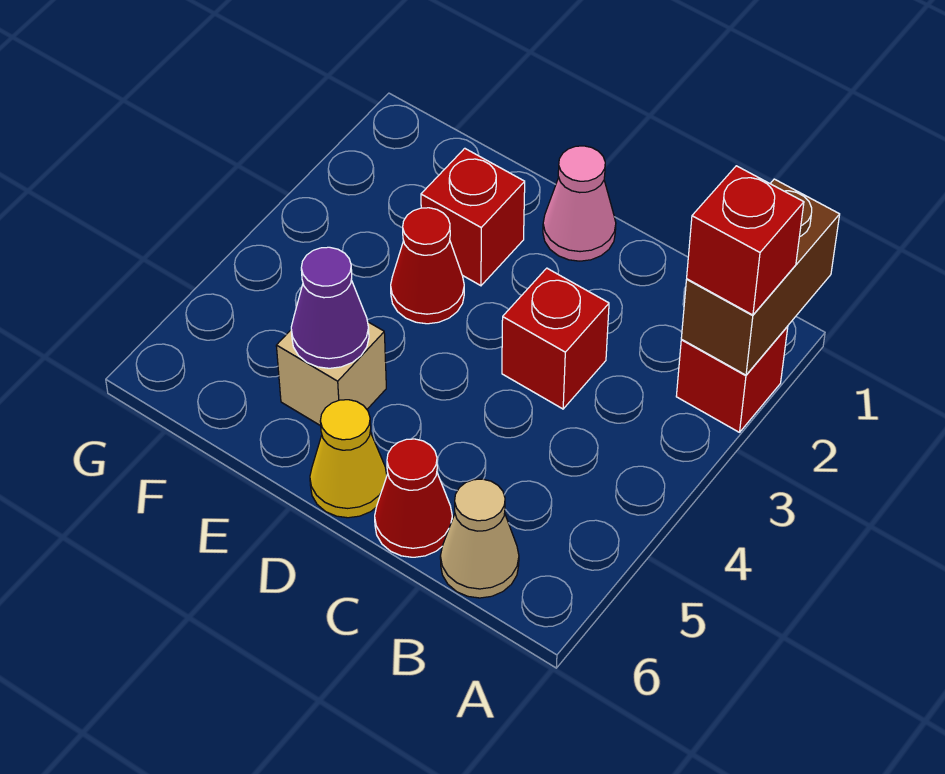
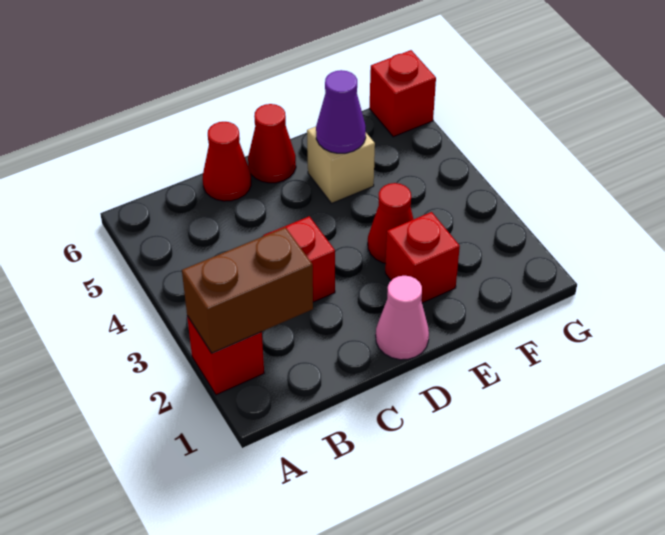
brown brick A1:A2 level 2 -> brown brick A2:B2 level 2
red brick A2 level 3 -> red brick G6 level 1
tan cone B6 level 1 -> none
yellow cone D6 level 1 -> red cone D6 level 1

